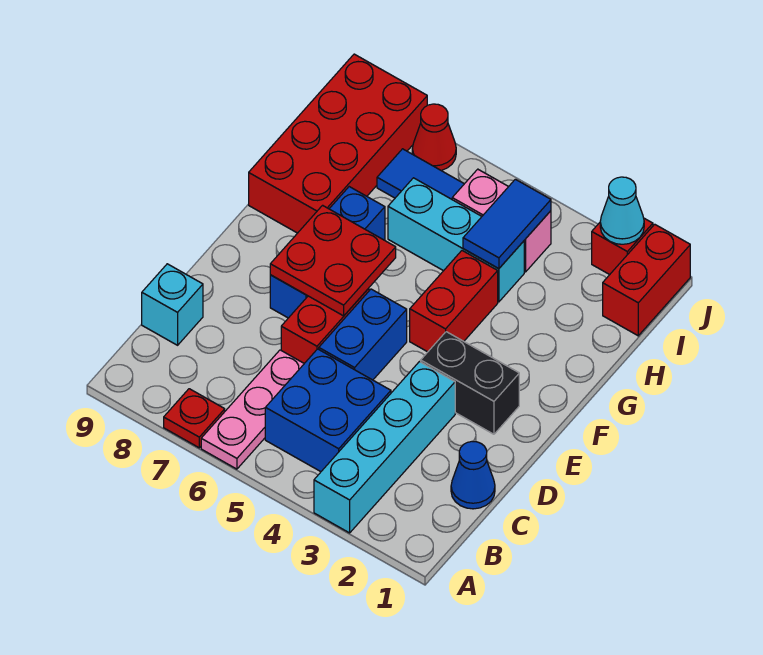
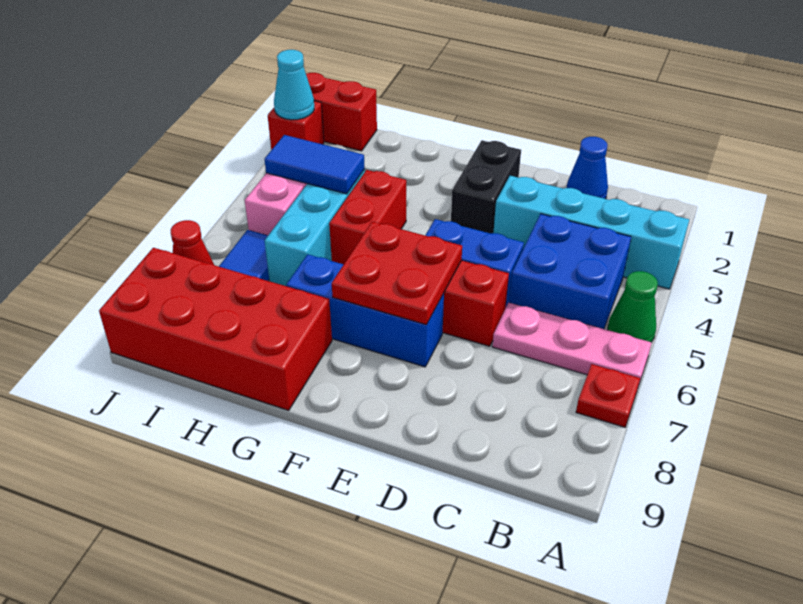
none -> green cone A5 level 1
cyan brick C9 level 1 -> none
red brick F4:G4 level 1 -> red brick G4:G5 level 1

